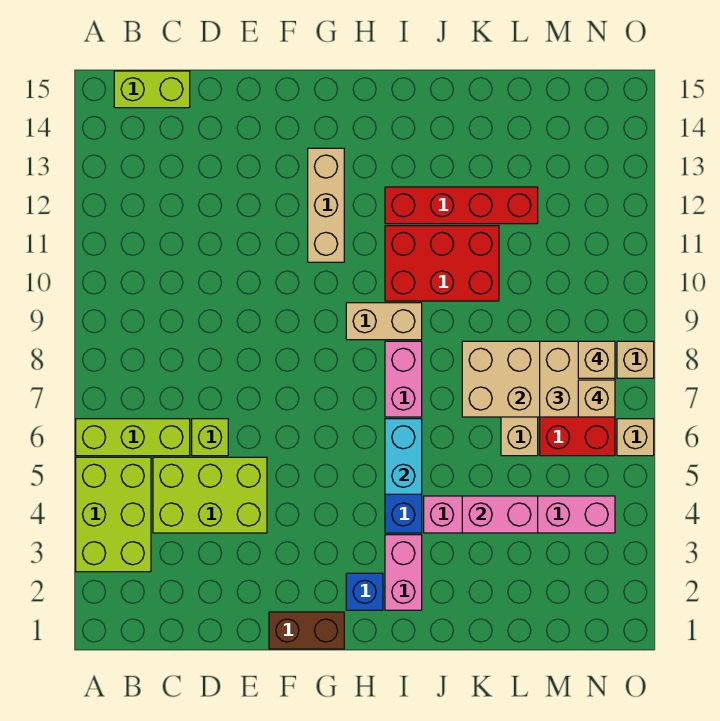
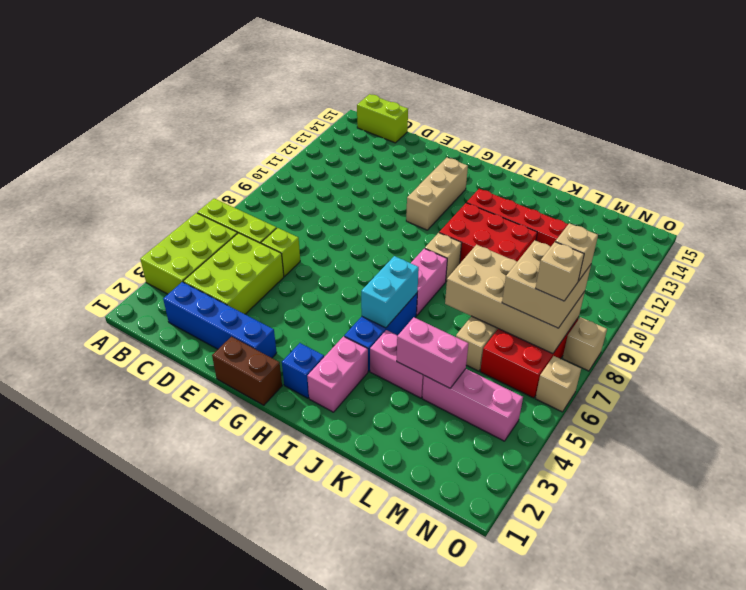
none -> blue brick C2:F2 level 1
lime brick C4:E5 level 1 -> lime brick C3:D5 level 1
tan brick H9:I9 level 1 -> tan brick I9 level 1

